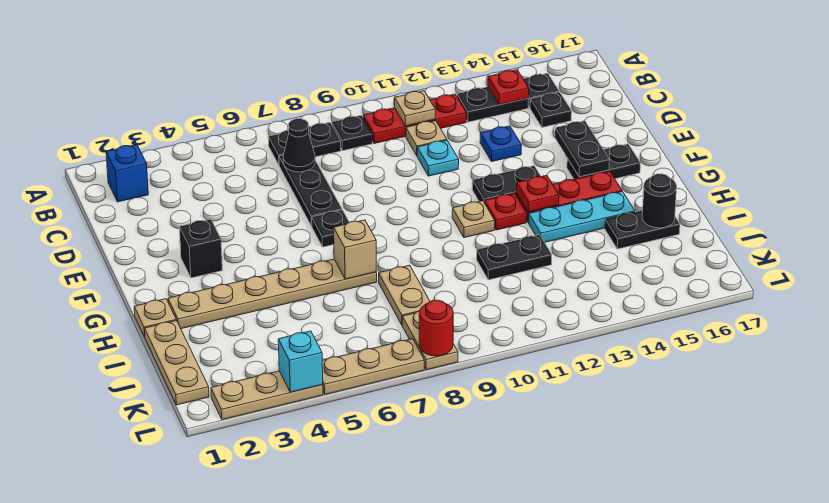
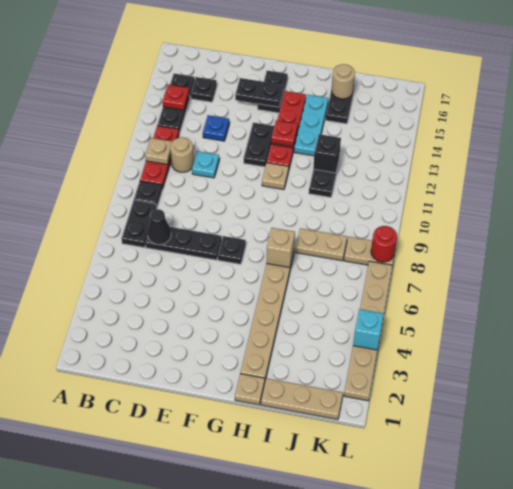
blue brick B2 level 1 -> none
tan plate C11 level 1 -> tan round brick C11 level 1
black brick F3 level 1 -> black brick I12 level 2
black round brick I16 level 2 -> tan round brick I16 level 2

